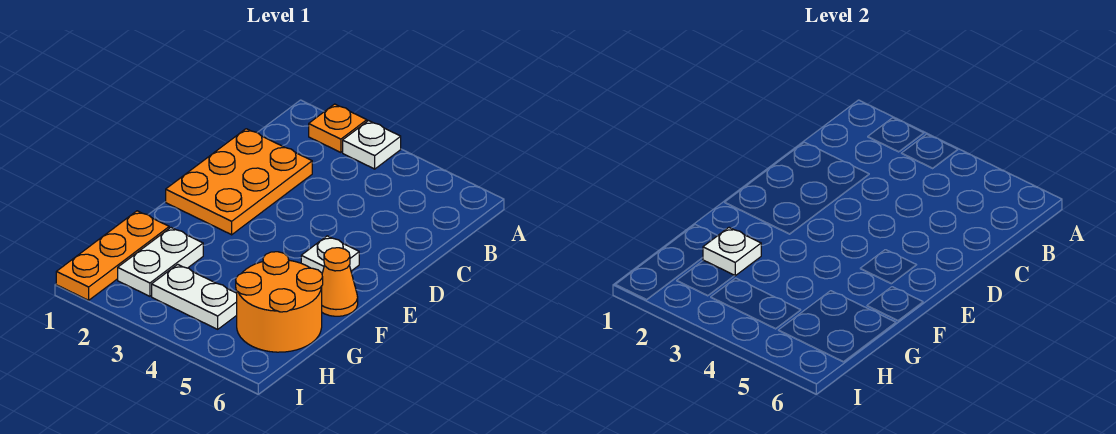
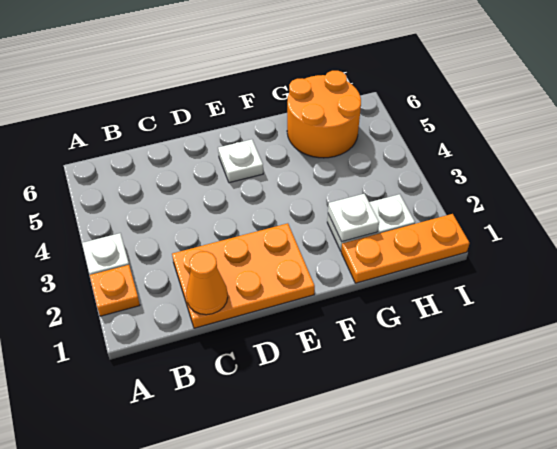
orange cone F6 level 1 -> orange cone C1 level 2
white plate H3:H4 level 1 -> none

